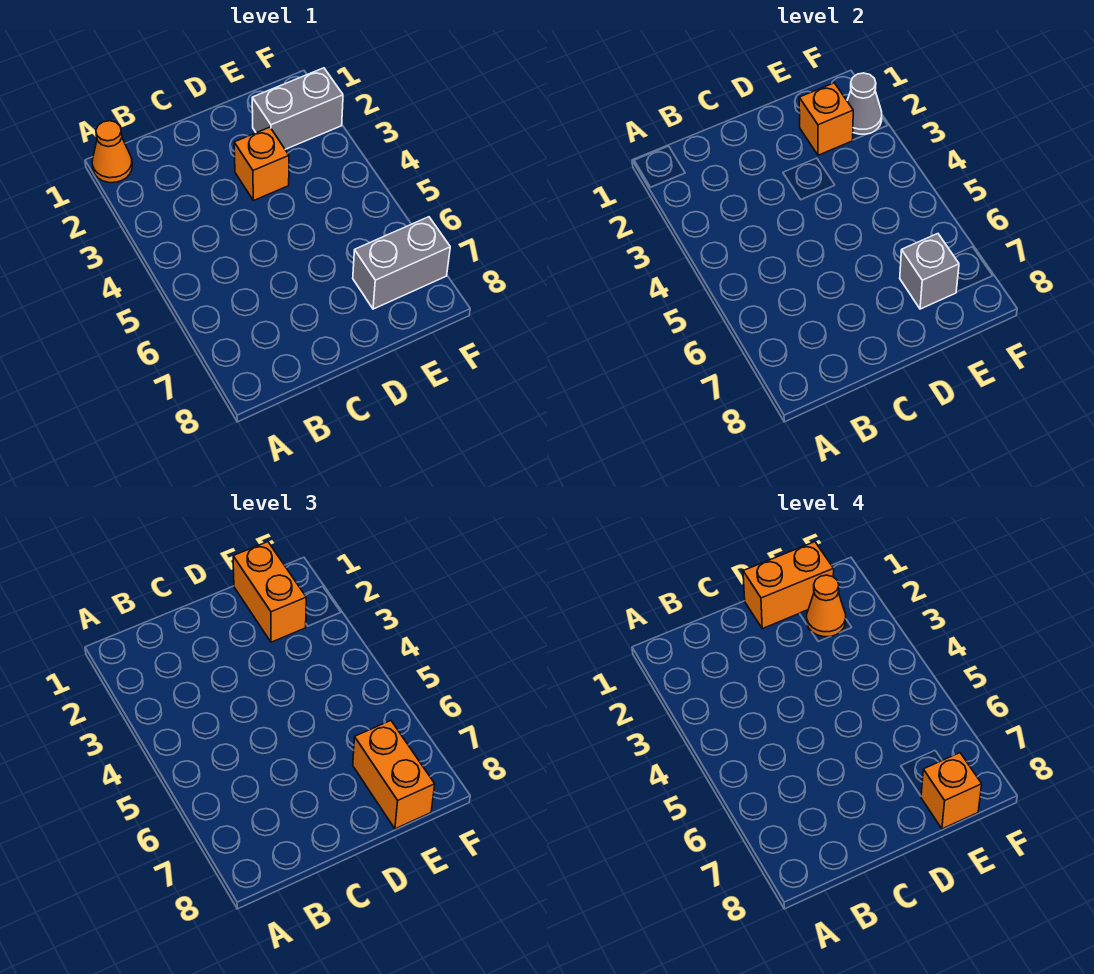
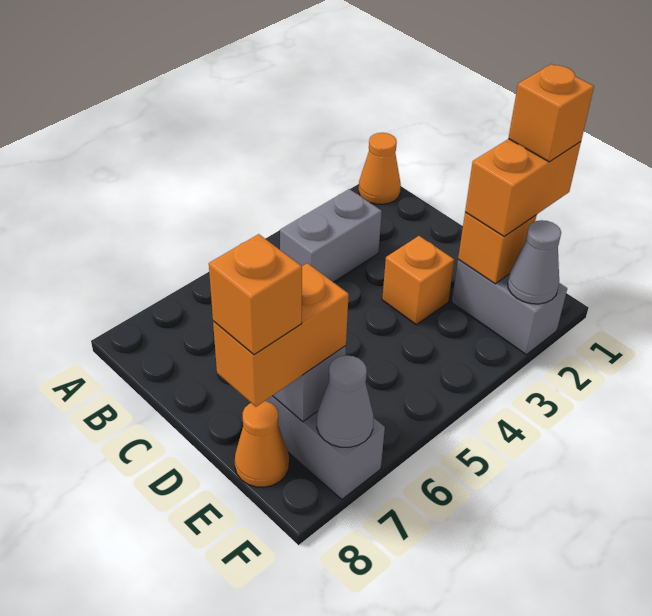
none -> grey brick B3:B4 level 1
orange brick D1:E1 level 4 -> orange brick E1 level 4
orange cone E2 level 4 -> orange cone E8 level 1
none -> grey cone F7 level 2

